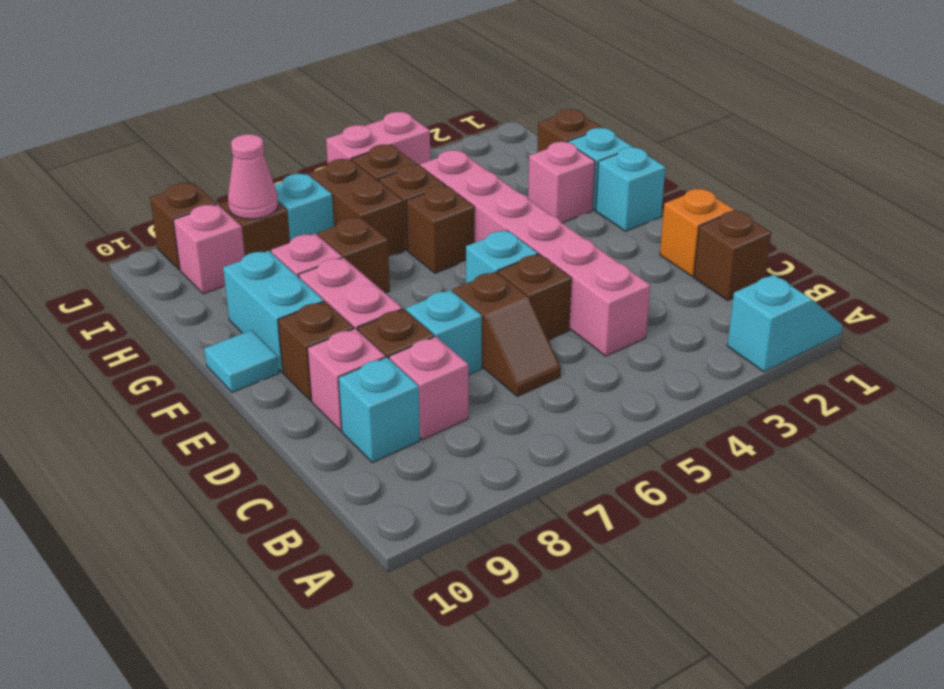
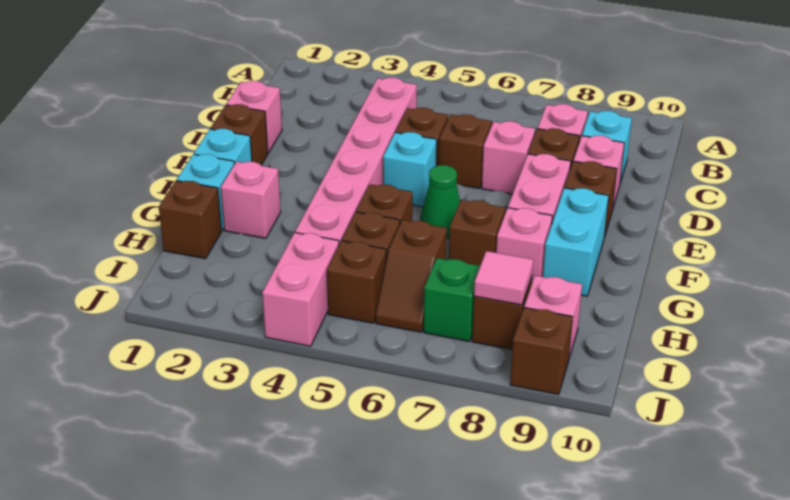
cyan slope A1:A2 level 1 top 2 -> none
brown brick C1 level 1 -> brown brick E1 level 1
orange brick D1 level 1 -> pink brick D1 level 1
cyan brick D7 level 1 -> pink brick D7 level 1
none -> green cone F6 level 1
cyan tile F10 level 1 -> none
brown brick H6:I6 level 1 -> brown slope H6:I6 level 1 top H
cyan brick I7 level 1 -> green brick I7 level 1
pink cone I8 level 2 -> pink tile I8 level 2
pink brick J4:J5 level 1 -> pink brick I4:J4 level 1

